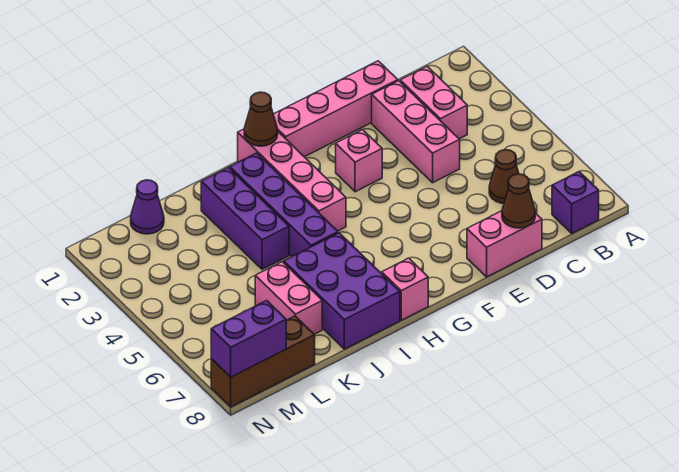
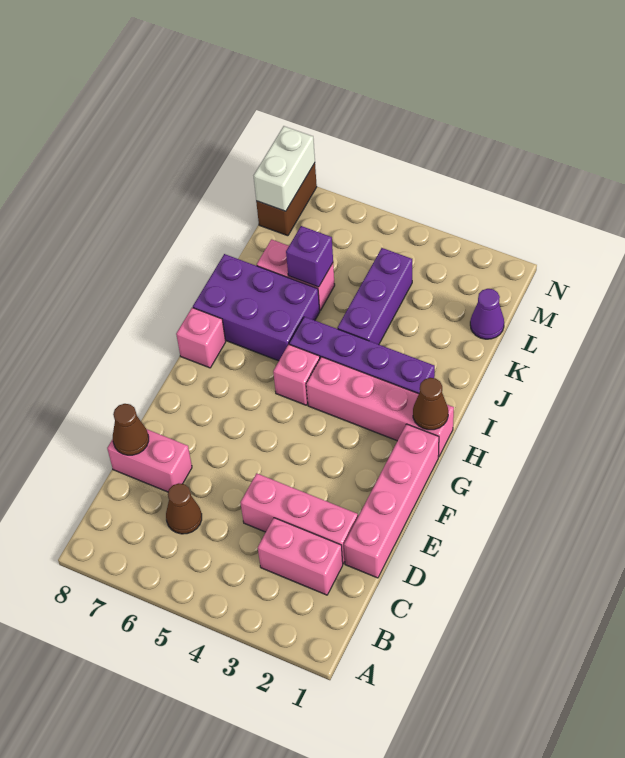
purple brick B8 level 1 -> purple brick K6 level 2
pink brick D8:E8 level 1 -> pink brick D7:D8 level 1
pink brick F3 level 1 -> pink brick H5 level 1
purple brick J2:J4 level 1 -> purple brick J4:L4 level 1
brown brick L8:N8 level 1 -> brown brick M8:N8 level 1
purple brick M8:N8 level 2 -> white brick M8:N8 level 2

